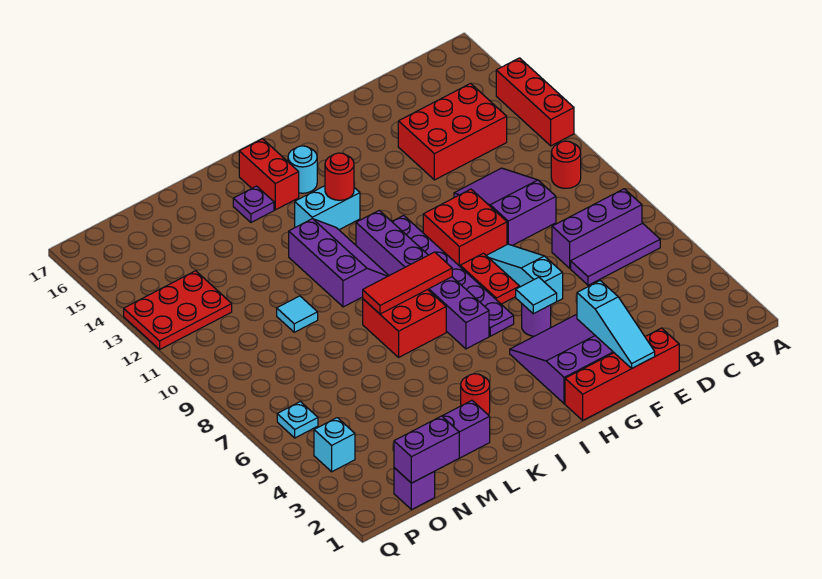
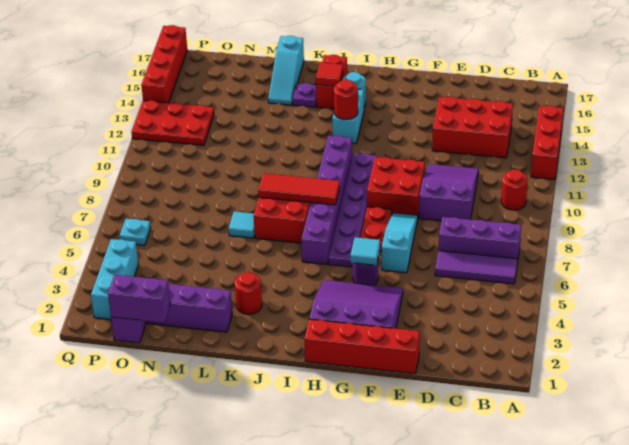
cyan slope F1:F3 level 2 top 3 -> cyan slope L15:L17 level 1 top 17
cyan brick I13:J13 level 1 -> cyan brick I13:I14 level 1
purple slope J10:K12 level 1 top K -> none
none -> red tile J15 level 2
cyan tile M10 level 1 -> cyan tile L7 level 1
cyan brick P4 level 1 -> cyan brick P2:P4 level 1
none -> red brick Q14:Q17 level 1

